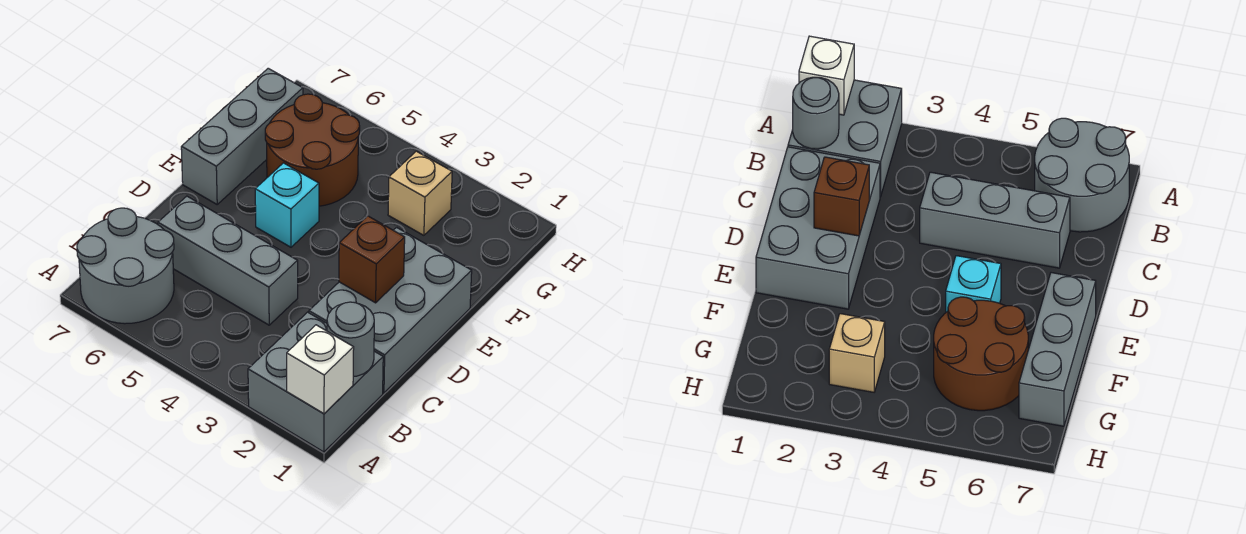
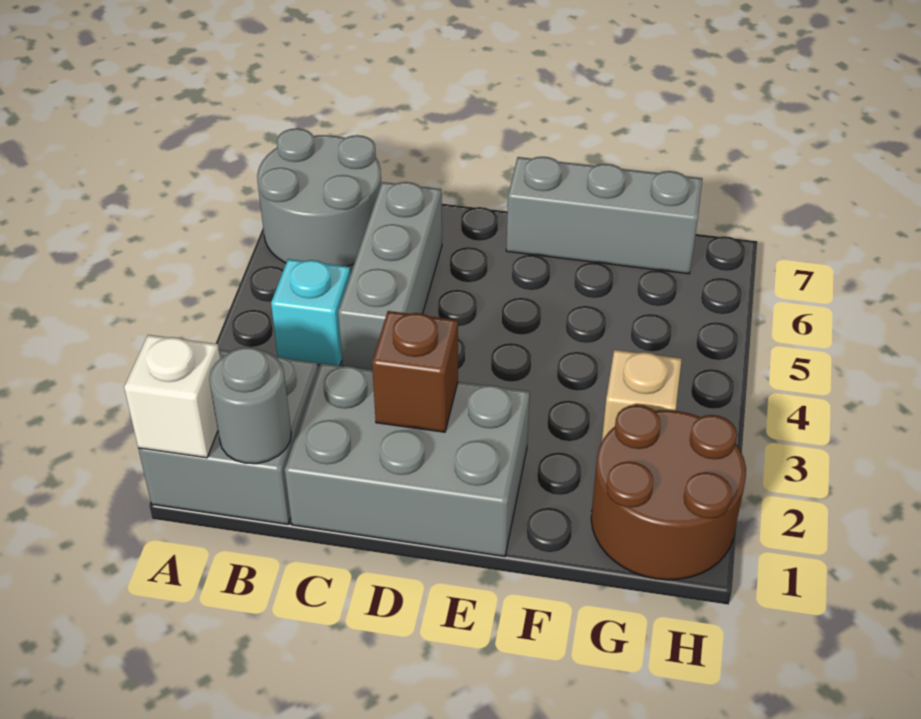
cyan brick E5 level 1 -> cyan brick B4 level 1
brown round brick F5:G6 level 1 -> brown round brick G1:H2 level 1

